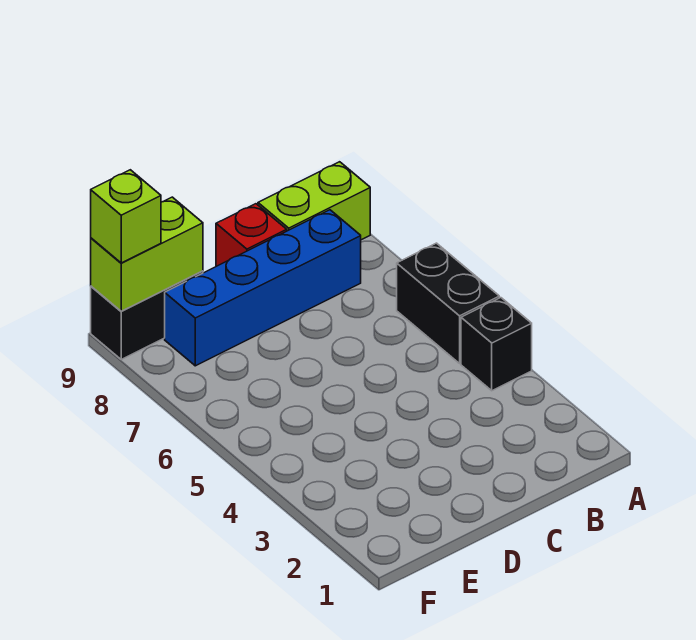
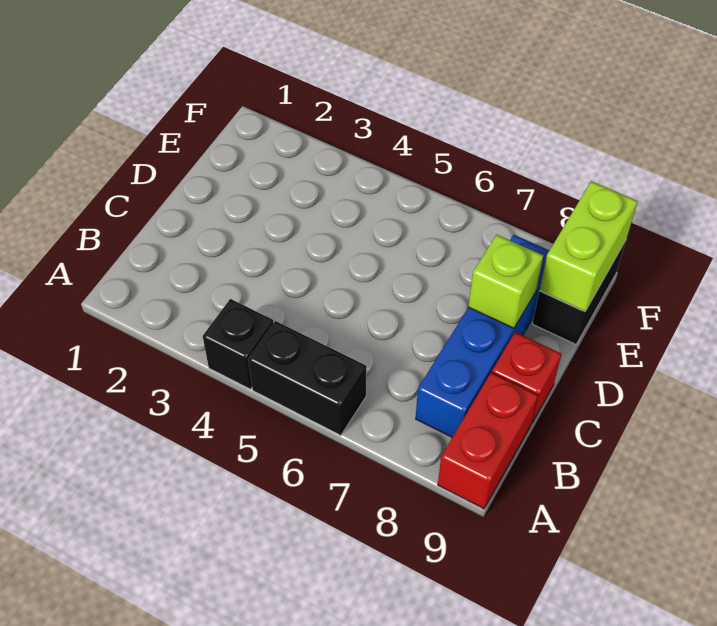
lime brick A9:B9 level 1 -> red brick A9:B9 level 1
lime brick F9 level 3 -> lime brick D8 level 2

